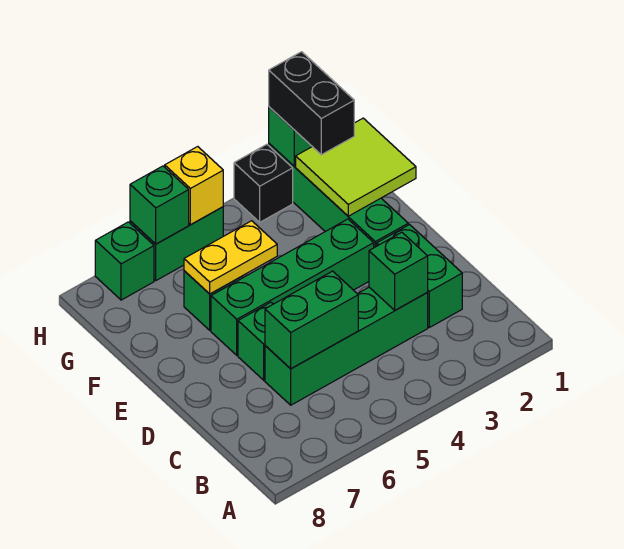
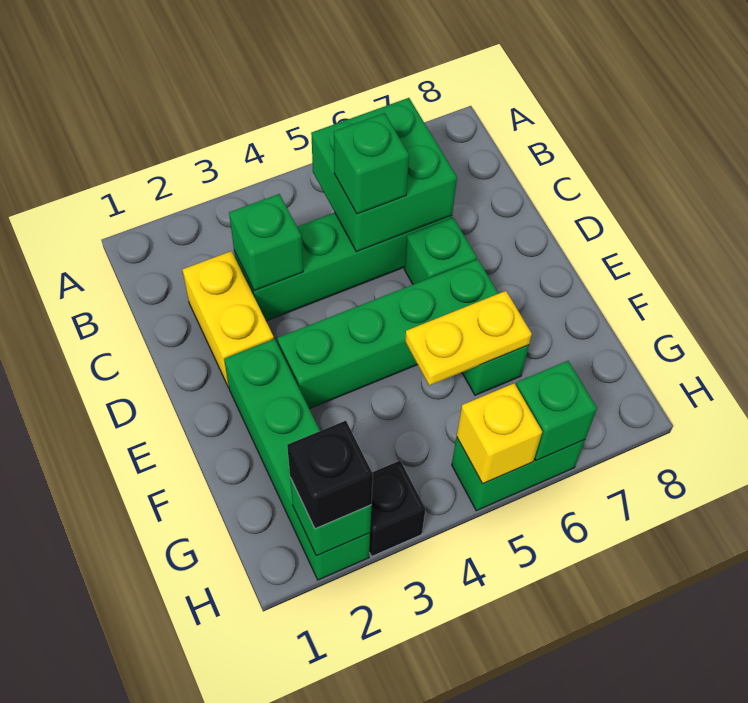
green brick C2:D2 level 1 -> yellow brick C2:D2 level 1
green brick C5:C6 level 2 -> green brick B5:C6 level 2
lime tile F1:G2 level 2 -> none
black brick G2:H2 level 3 -> black brick H2 level 3
green brick H7 level 1 -> green brick C5 level 3

